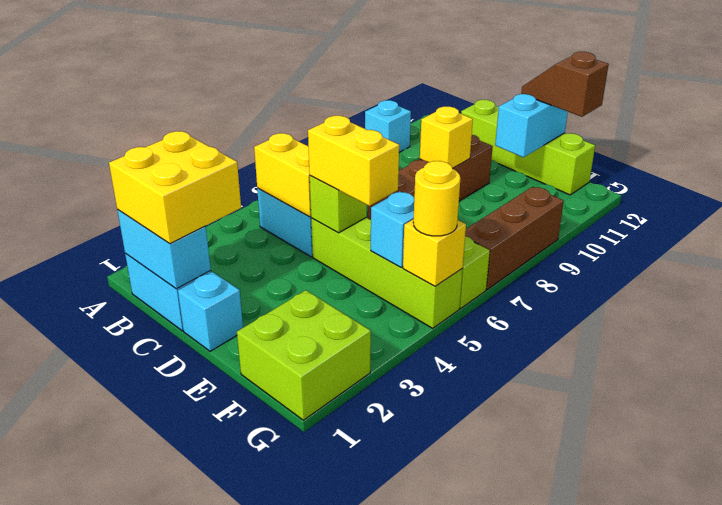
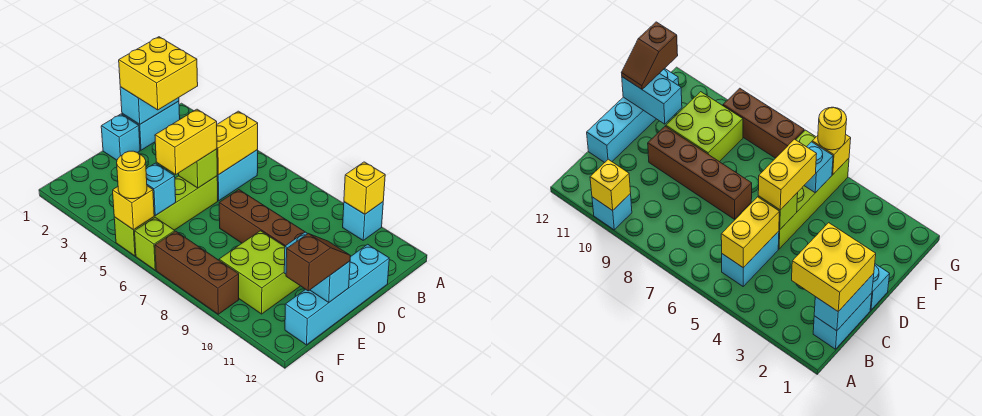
lime brick C12:F12 level 1 -> cyan brick C12:F12 level 1
yellow brick D9 level 2 -> yellow brick A10 level 2
lime brick F1:G2 level 1 -> lime brick E9:F10 level 1

